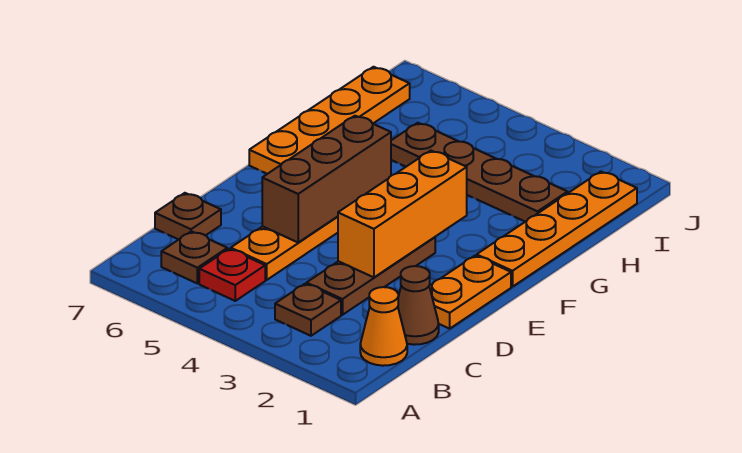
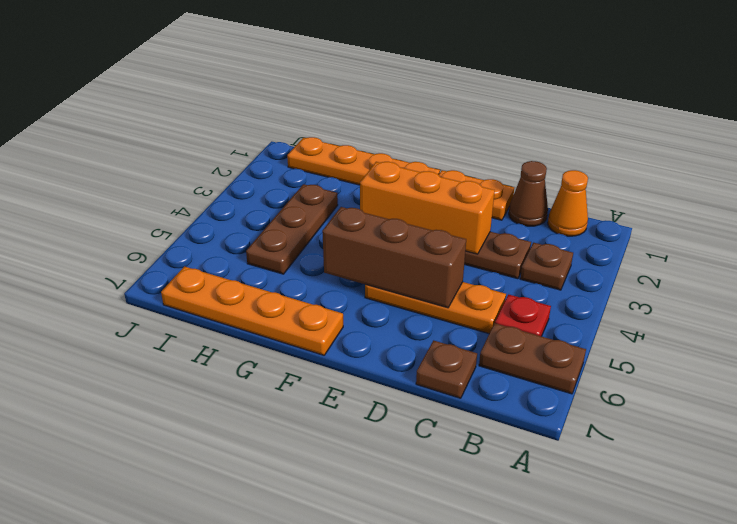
brown plate B6 level 1 -> brown plate A6:B6 level 1
brown plate H2:H5 level 1 -> brown plate H3:H5 level 1

